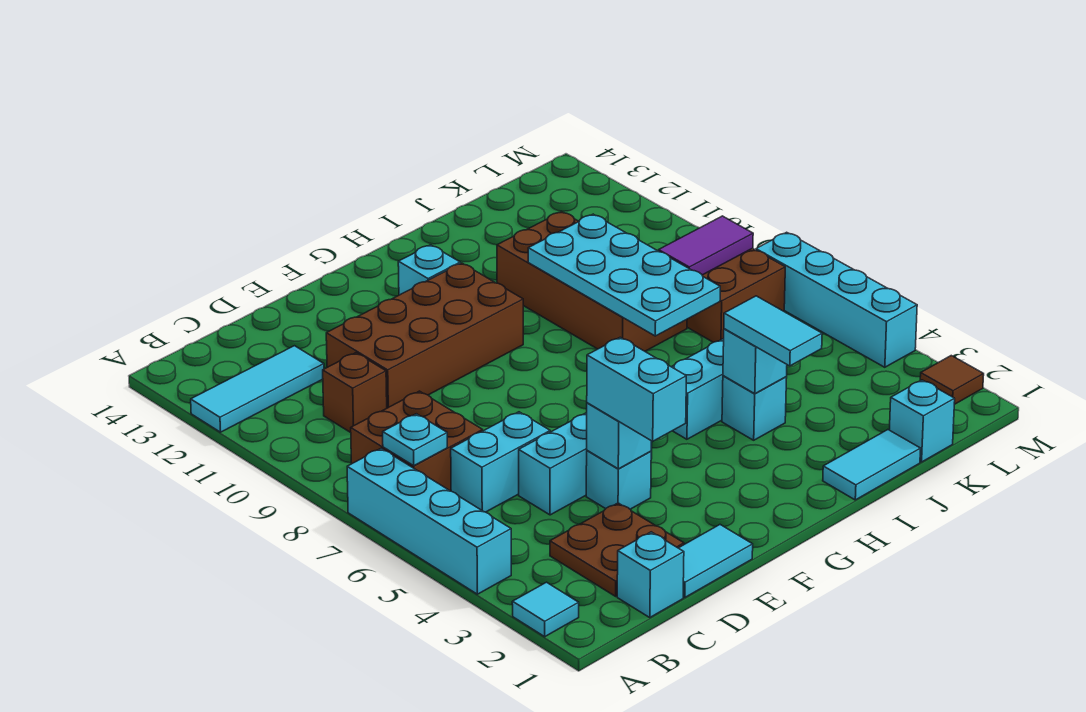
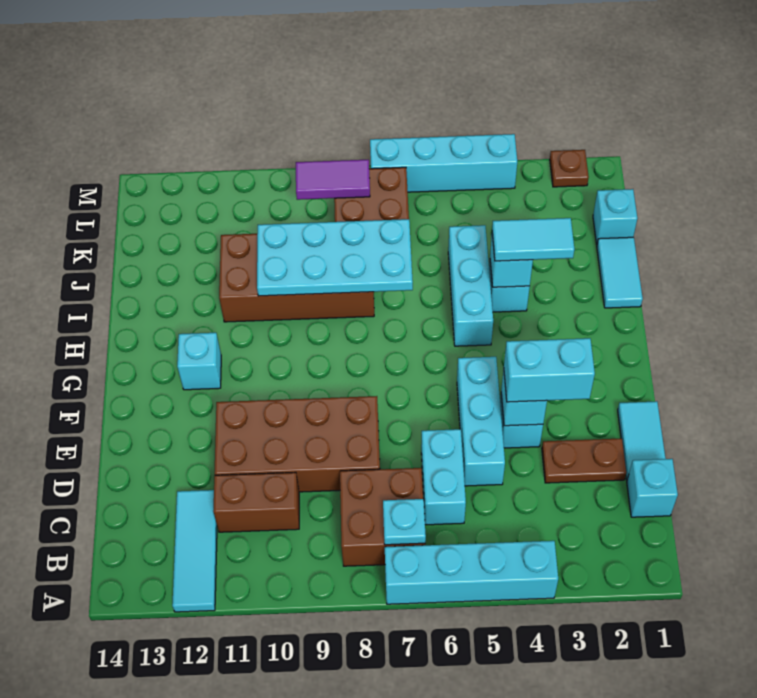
cyan tile A2 level 1 -> none
brown plate C2:D3 level 1 -> brown plate D2:D3 level 1
brown brick C10 level 1 -> brown brick C10:C11 level 1
brown brick D10:G11 level 1 -> brown brick D8:E11 level 1
purple tile K8:L8 level 2 -> purple tile L8:L9 level 2
brown tile M2 level 1 -> brown plate M2 level 1

